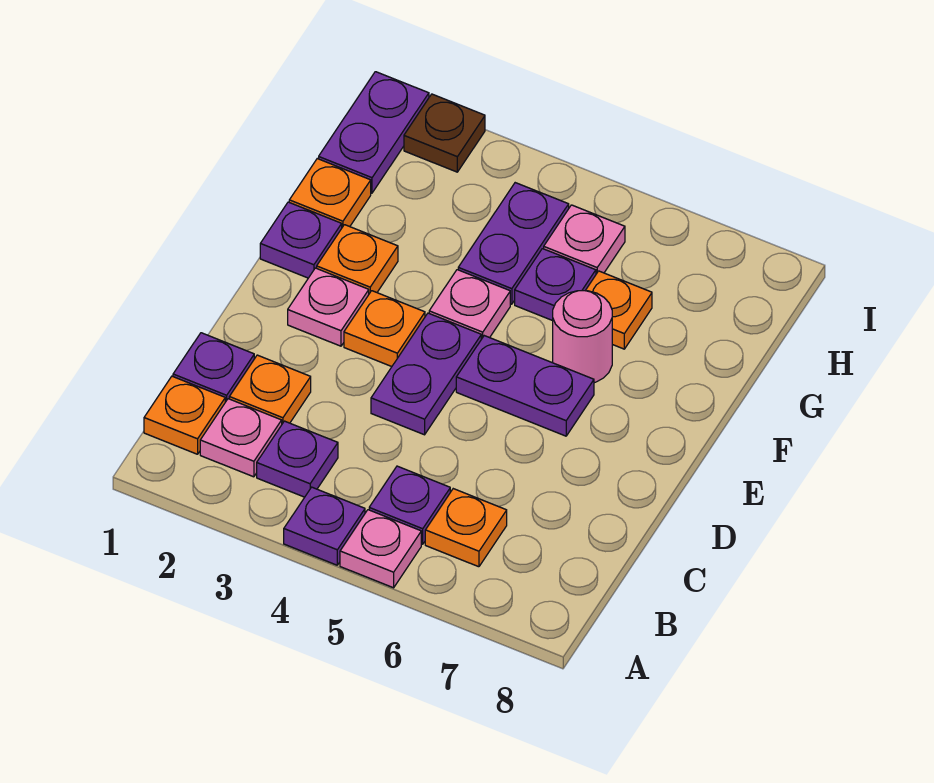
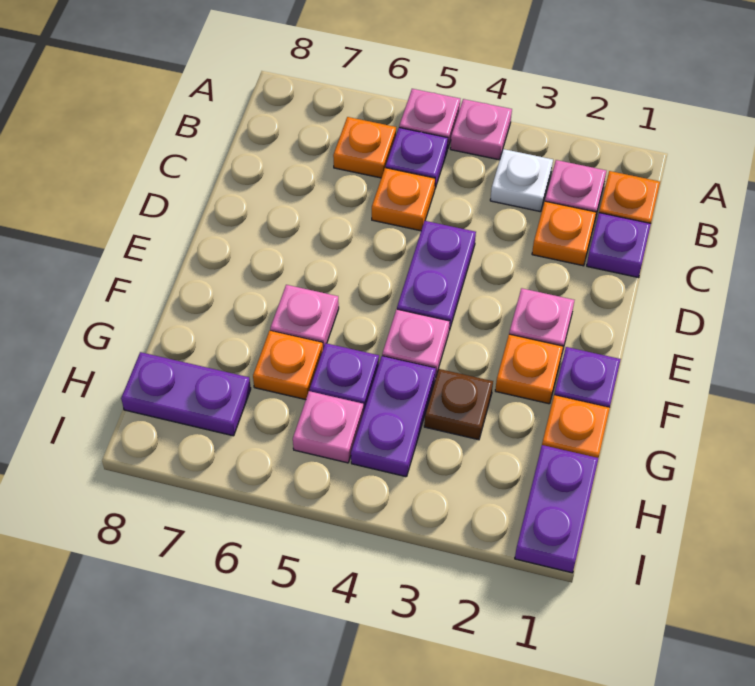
purple plate A4 level 1 -> pink plate A4 level 1
purple plate B3 level 1 -> white plate B3 level 1
orange plate E3 level 1 -> orange plate C5 level 1
purple plate E5:E6 level 1 -> purple plate H7:H8 level 1
pink round brick F6 level 1 -> pink plate F6 level 1
brown plate I2 level 1 -> brown plate G3 level 1

